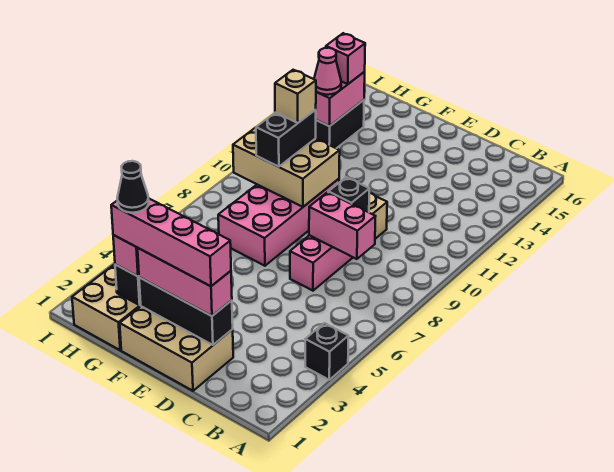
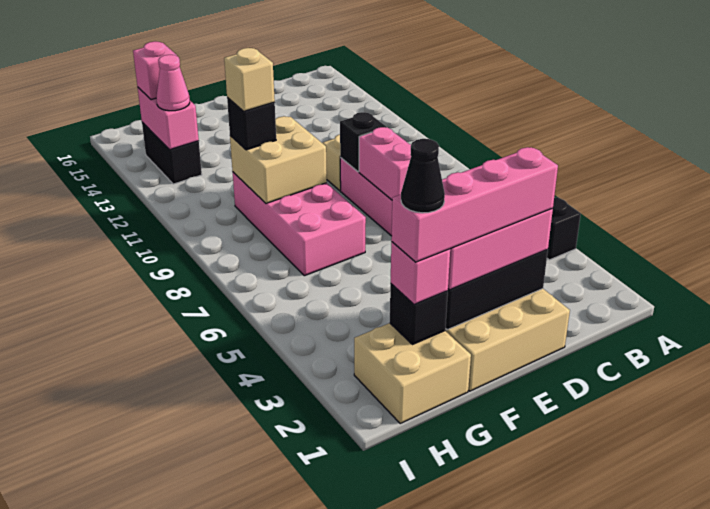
pink brick C8:D8 level 2 -> pink brick D7:D8 level 2
tan brick F9:H10 level 2 -> tan brick F9:G10 level 2
black brick G9:G10 level 3 -> black brick G10 level 3

